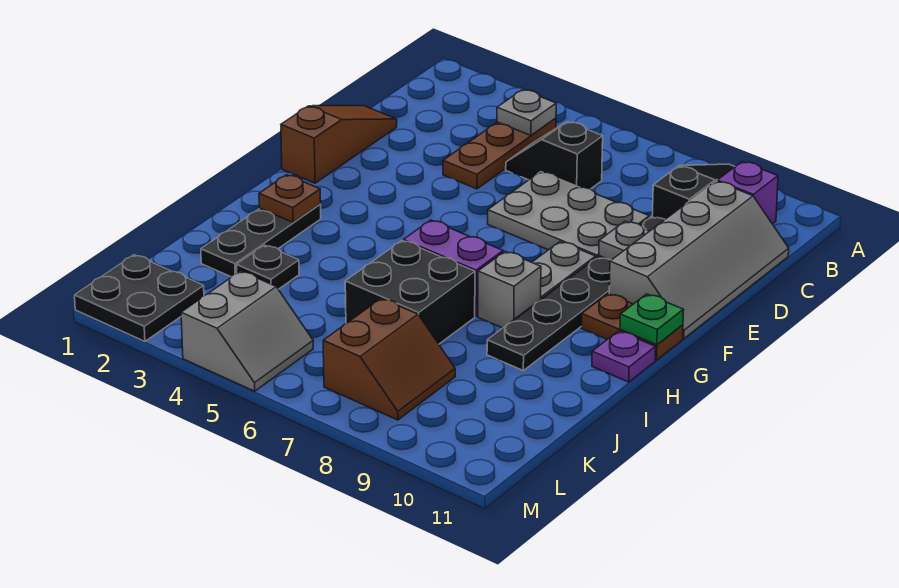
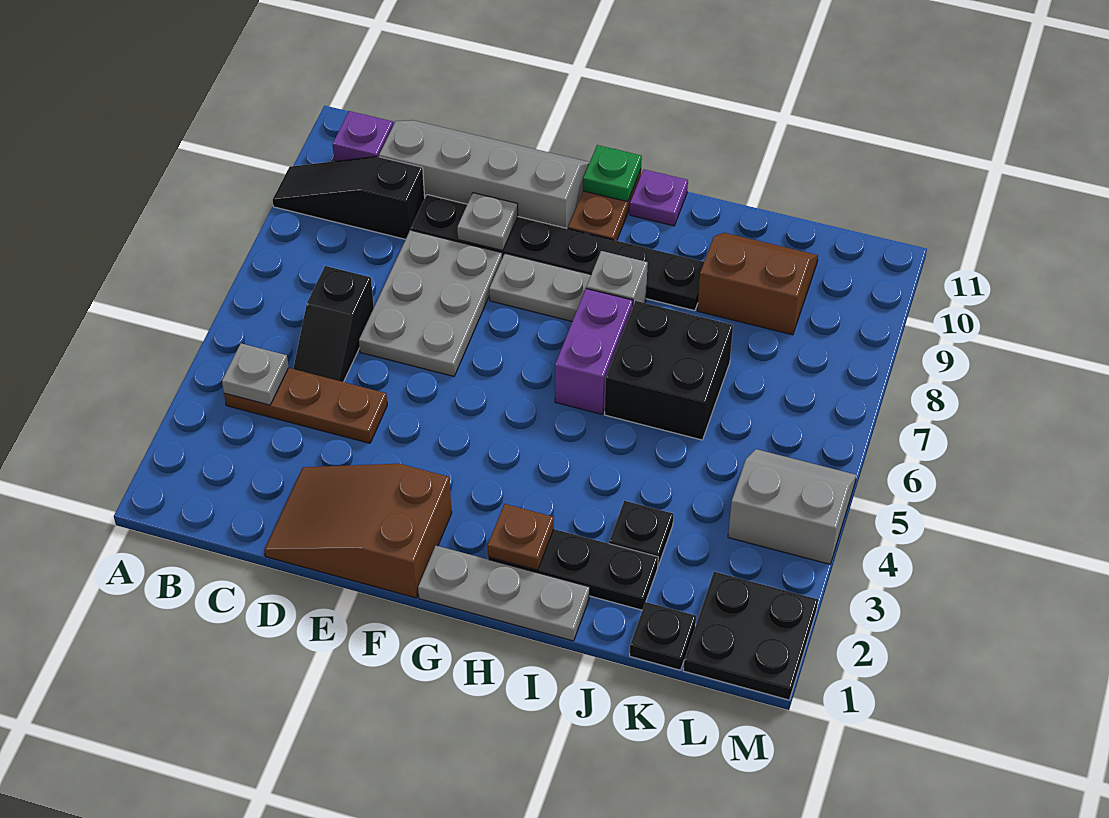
brown slope D1:F1 level 1 top F -> brown slope D1:F2 level 1 top F
none -> grey plate G1:I1 level 1
none -> black plate K1 level 1
brown slope K7:L8 level 1 top 7 -> brown slope J9:K10 level 1 top 9

